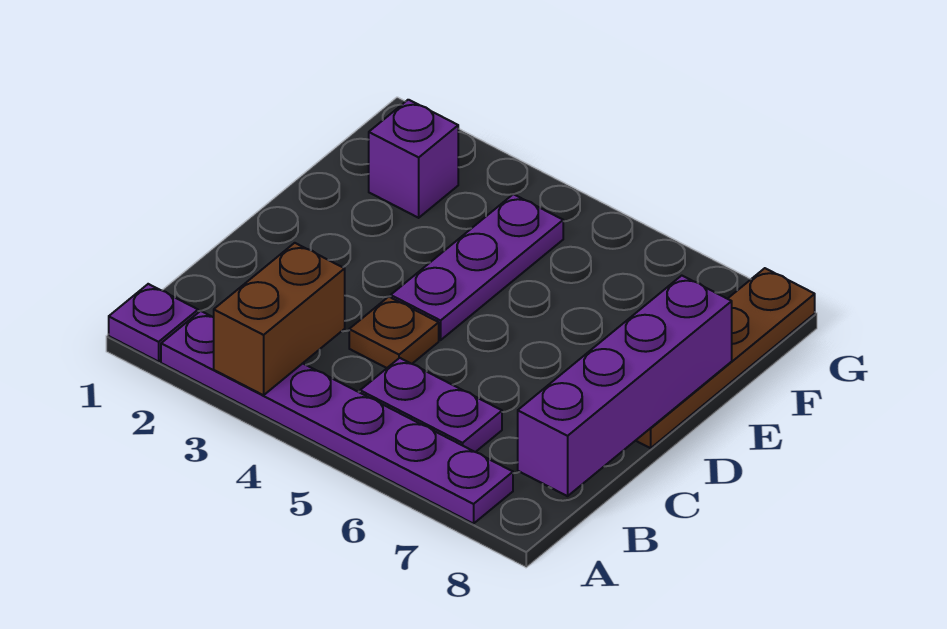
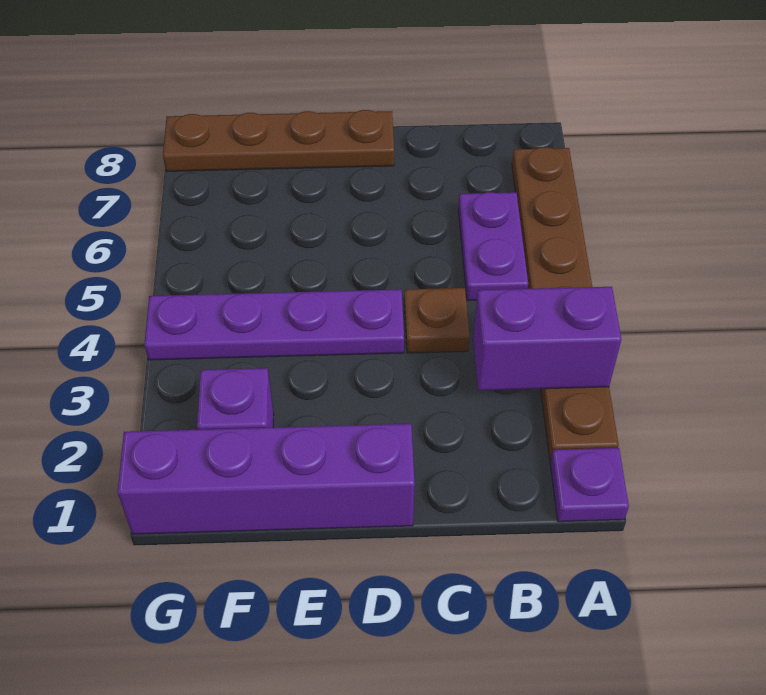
purple plate A2:A7 level 1 -> brown plate A2:A7 level 1
brown brick A3:B3 level 2 -> purple brick A3:B3 level 2
purple brick B8:E8 level 2 -> purple brick D1:G1 level 1
purple plate D4:F4 level 1 -> purple plate D4:G4 level 1

